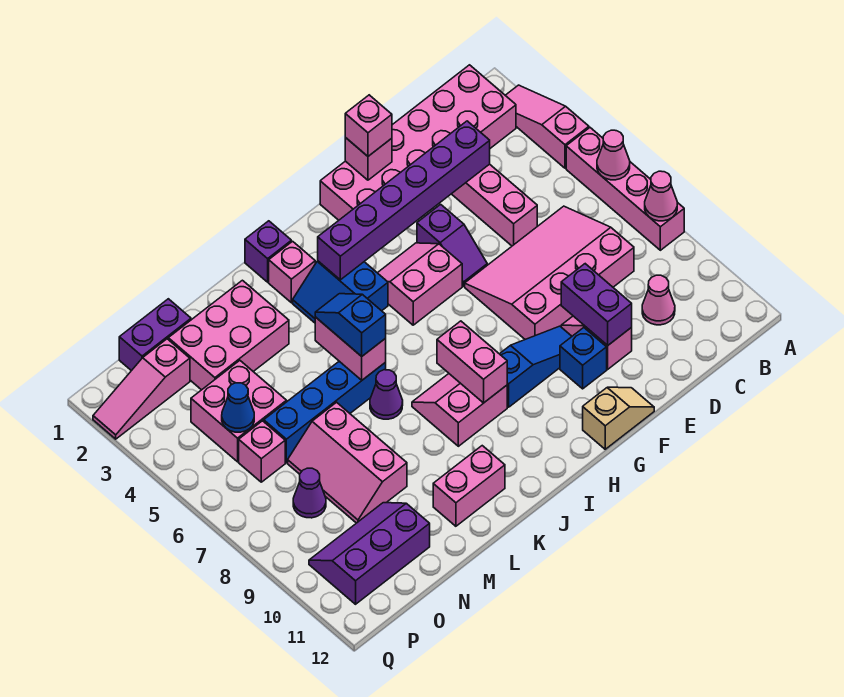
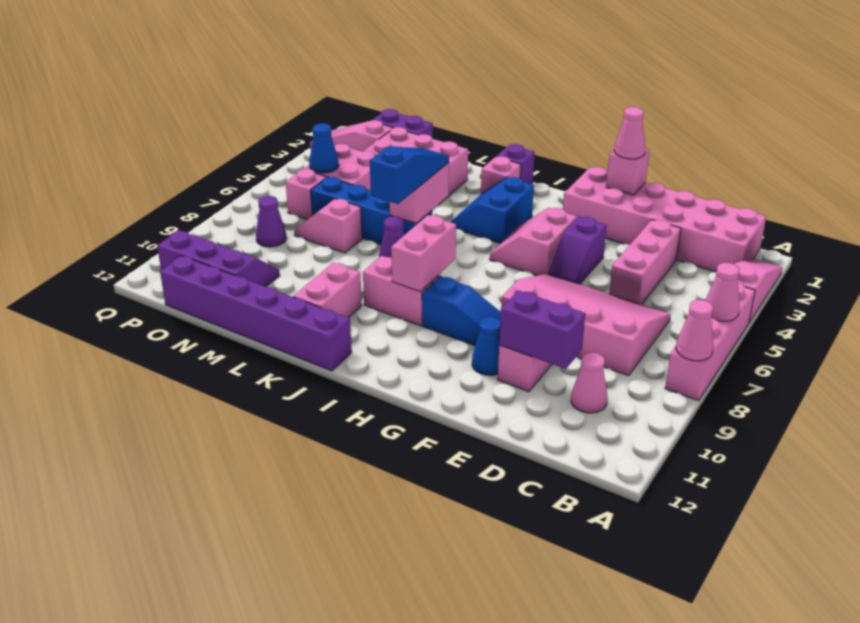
purple brick D3:I3 level 2 -> purple brick J12:O12 level 1
purple brick E9:E10 level 2 -> purple brick D10:E10 level 2
pink brick F1 level 3 -> pink cone F1 level 3
blue brick F10 level 1 -> blue cone F10 level 1
tan slope F12:G12 level 1 top G -> none
pink slope G4:H5 level 1 top 5 -> pink slope G4:H5 level 1 top G
blue slope K5:K6 level 3 top 6 -> blue slope K5:K7 level 3 top 7
pink brick K11:L11 level 1 -> pink brick K10:K11 level 1
pink slope M7:N9 level 1 top M -> pink slope M7:N7 level 1 top M

